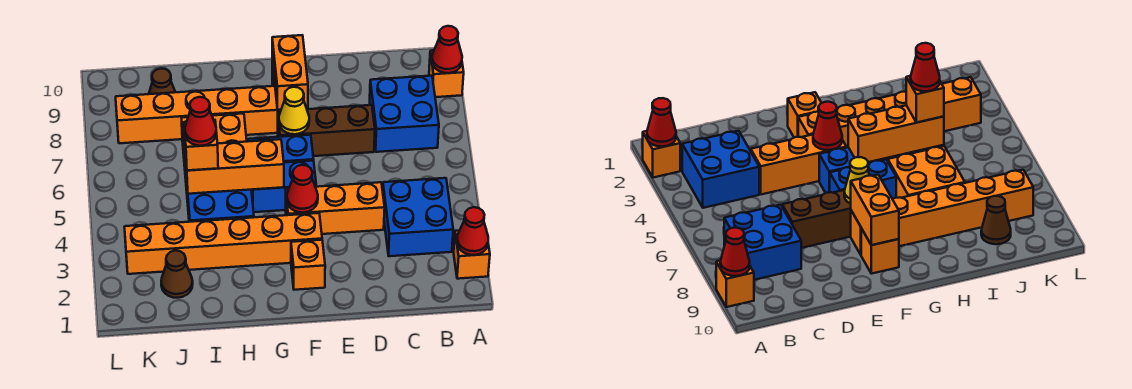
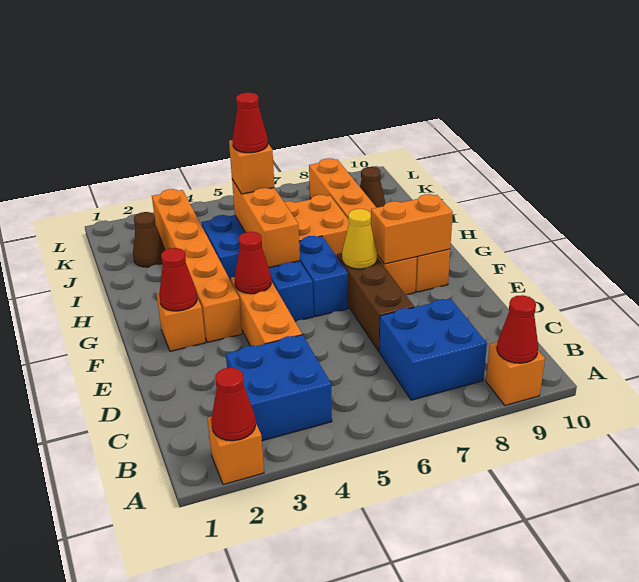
none -> red cone F2 level 2

